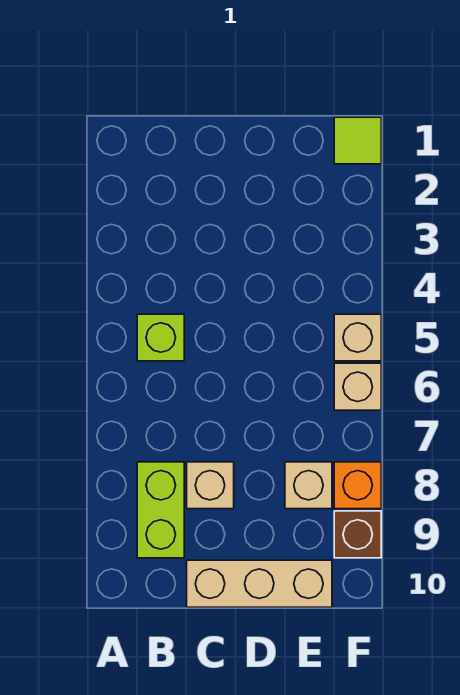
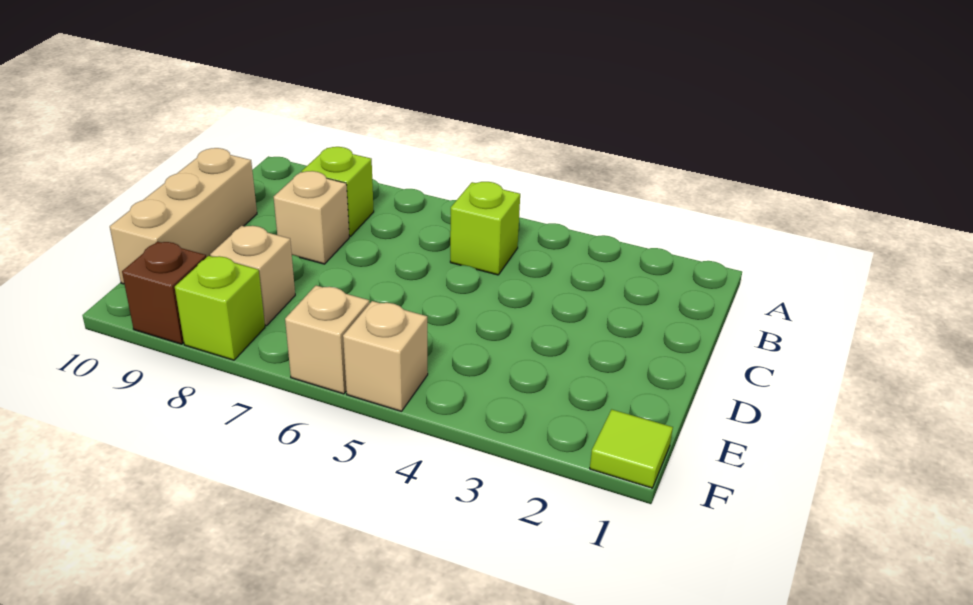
lime brick B8:B9 level 1 -> lime brick B8 level 1
orange brick F8 level 1 -> lime brick F8 level 1

